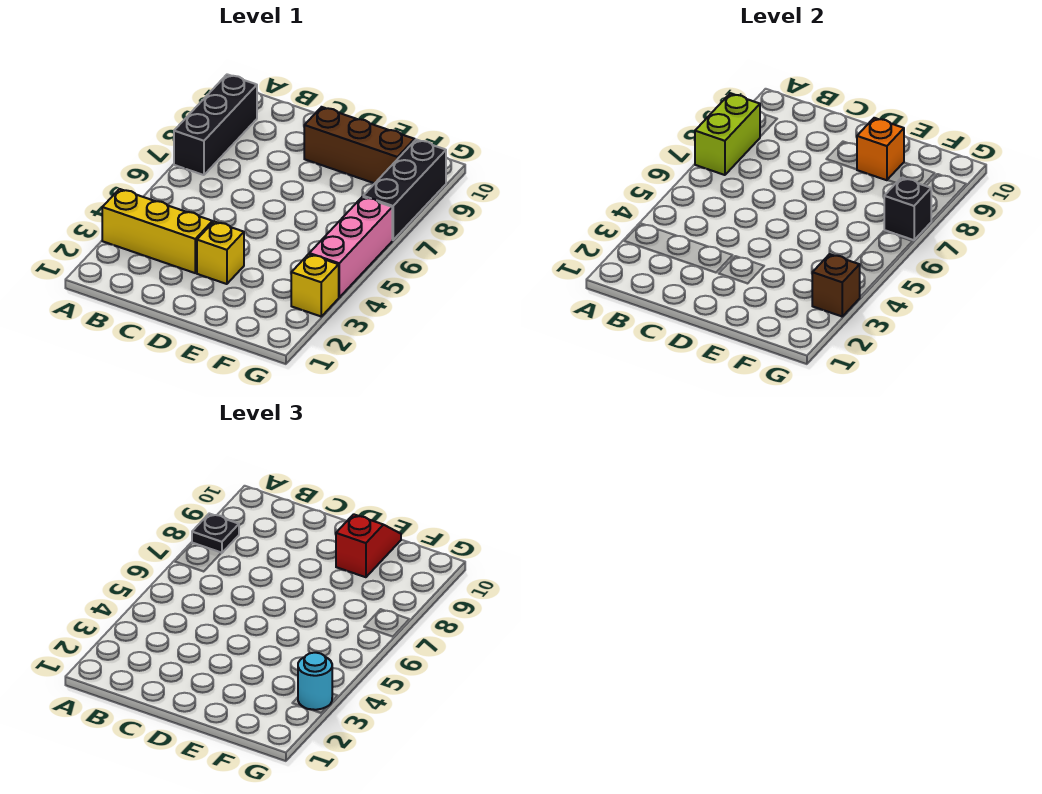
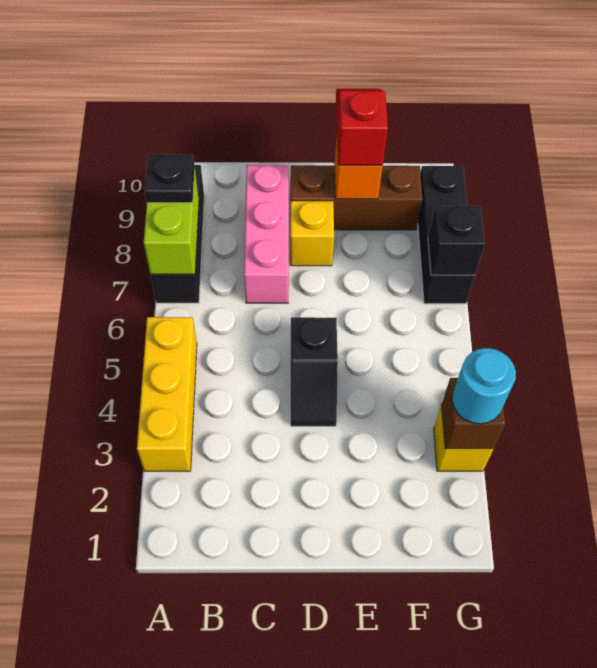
yellow brick A3:C3 level 1 -> yellow brick A3:A5 level 1
yellow brick D3 level 1 -> yellow brick D8 level 1
none -> black slope D4:D5 level 1 top 5
pink brick G4:G6 level 1 -> pink brick C7:C9 level 1

